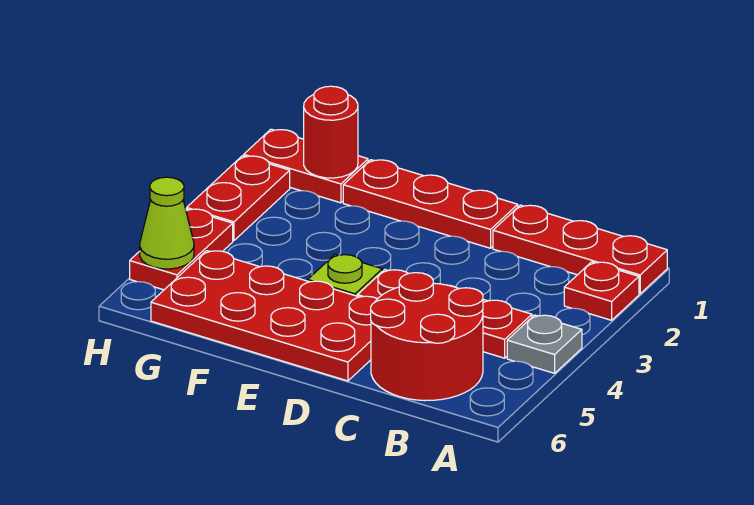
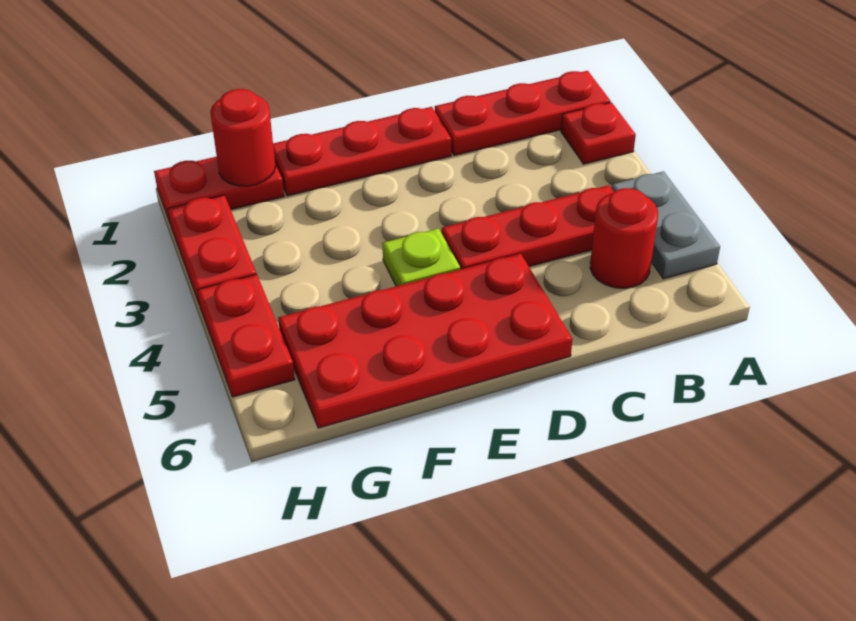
grey plate A4 level 1 -> grey plate A4:A5 level 1
red round brick B5:C6 level 1 -> red round brick B5 level 1
lime cone H5 level 2 -> none

